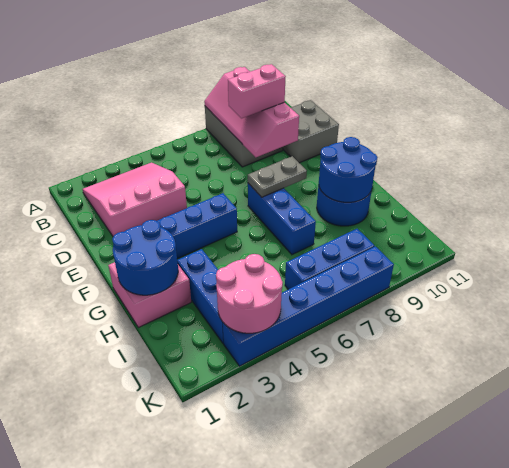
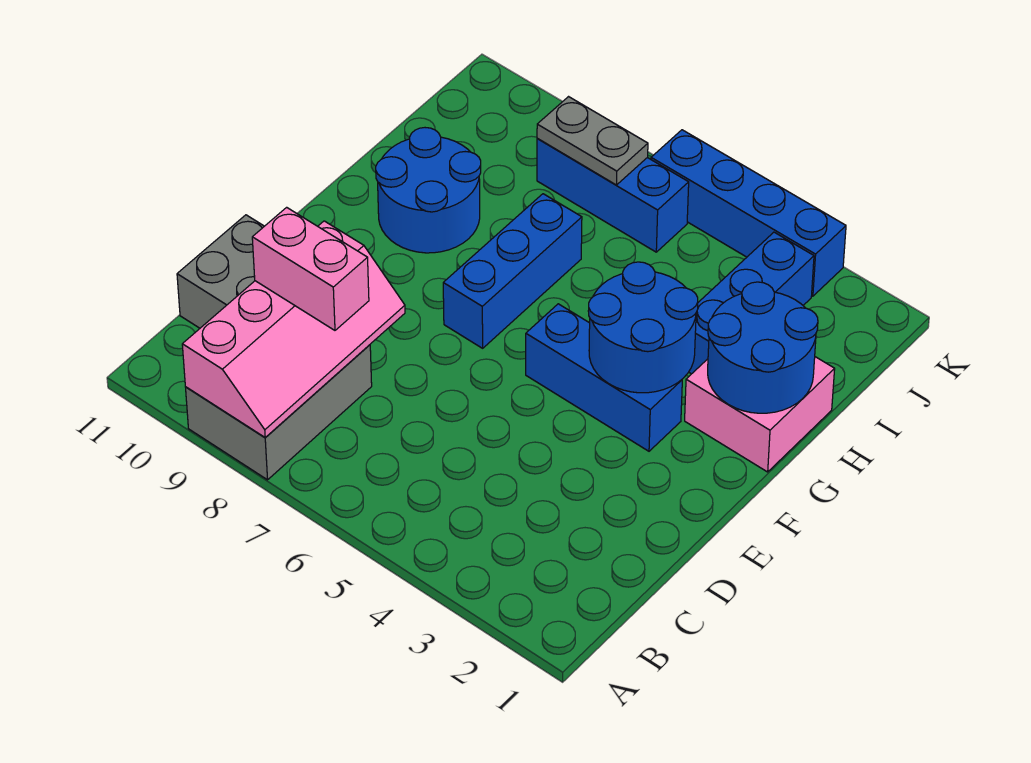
pink slope B2:D4 level 1 top D -> none
grey plate F7:F8 level 2 -> grey plate J7:J8 level 2
blue round brick G9:H10 level 2 -> blue round brick F3:G4 level 2
pink round brick J3:K4 level 2 -> none
blue brick K3:K8 level 1 -> blue brick K3:K6 level 1

